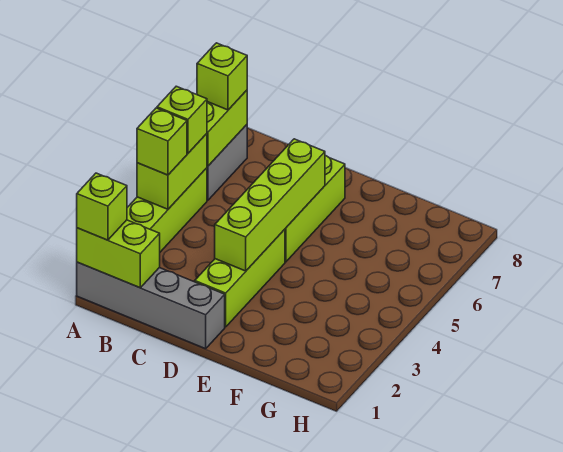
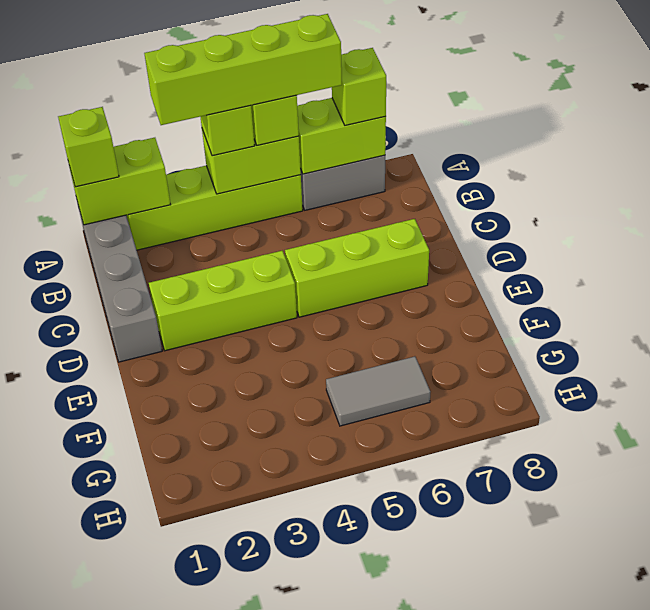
lime brick A1:B1 level 2 -> lime brick A1:A2 level 2
lime brick D3:D6 level 2 -> lime brick A3:A6 level 4
none -> grey tile G5:G6 level 1

